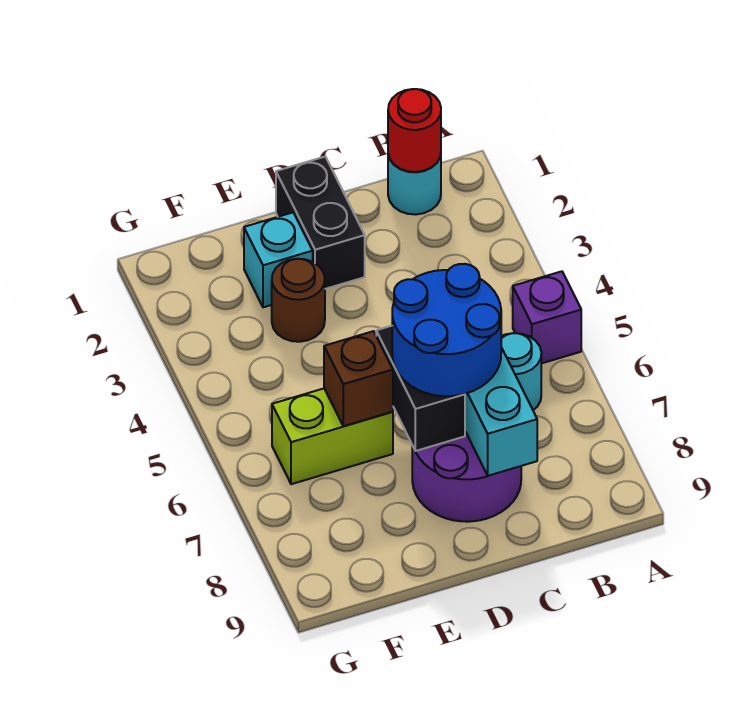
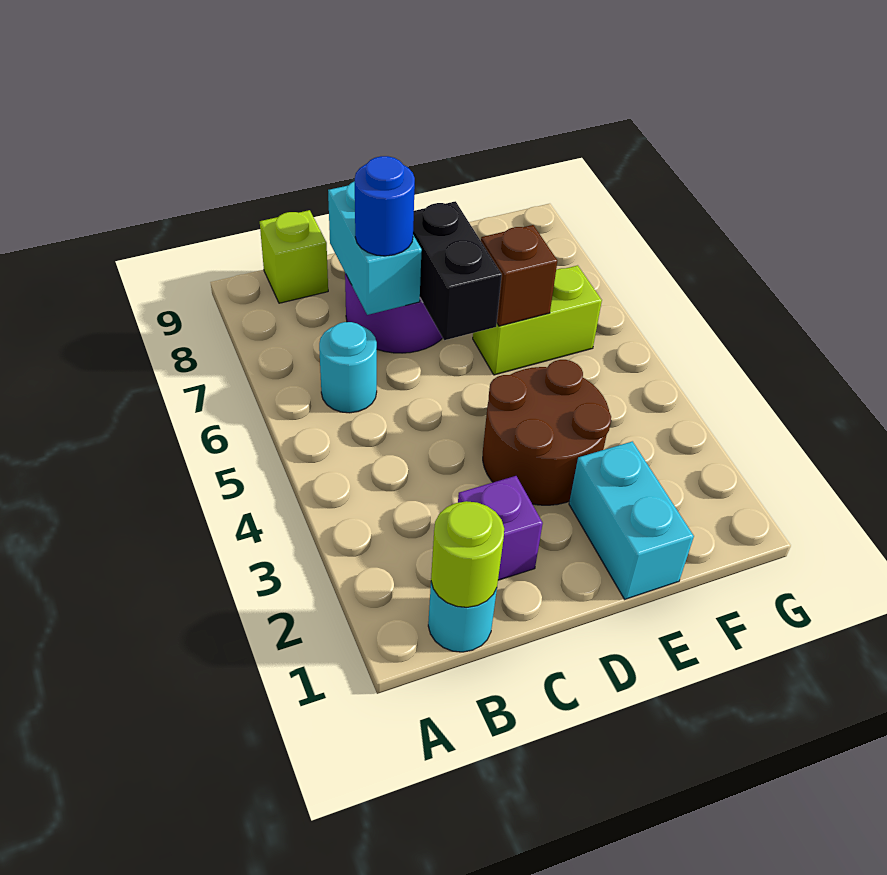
purple brick A5 level 1 -> purple brick C2 level 1
red round brick B1 level 2 -> lime round brick B1 level 2
none -> lime brick B9 level 1
blue round brick C6:D7 level 3 -> blue round brick C7 level 3
black brick D1:D2 level 1 -> none
cyan brick E2 level 1 -> cyan brick E1:E2 level 1
brown round brick E3 level 1 -> brown round brick D3:E4 level 1

